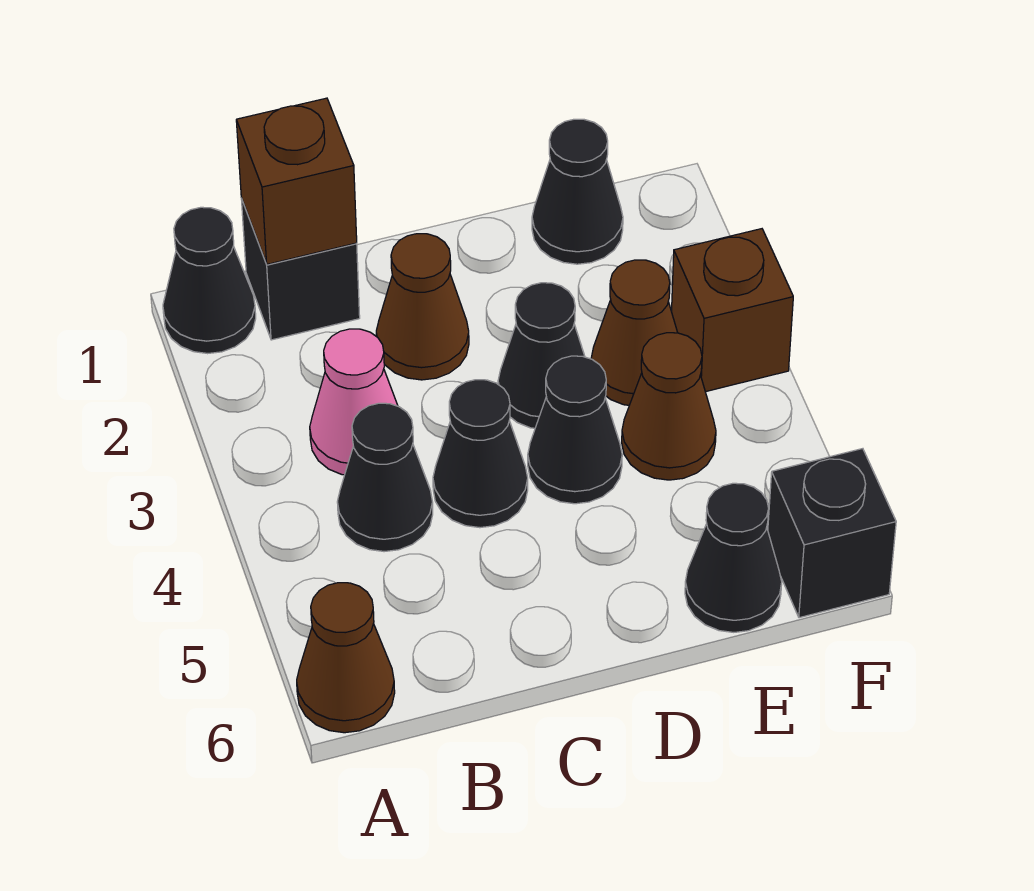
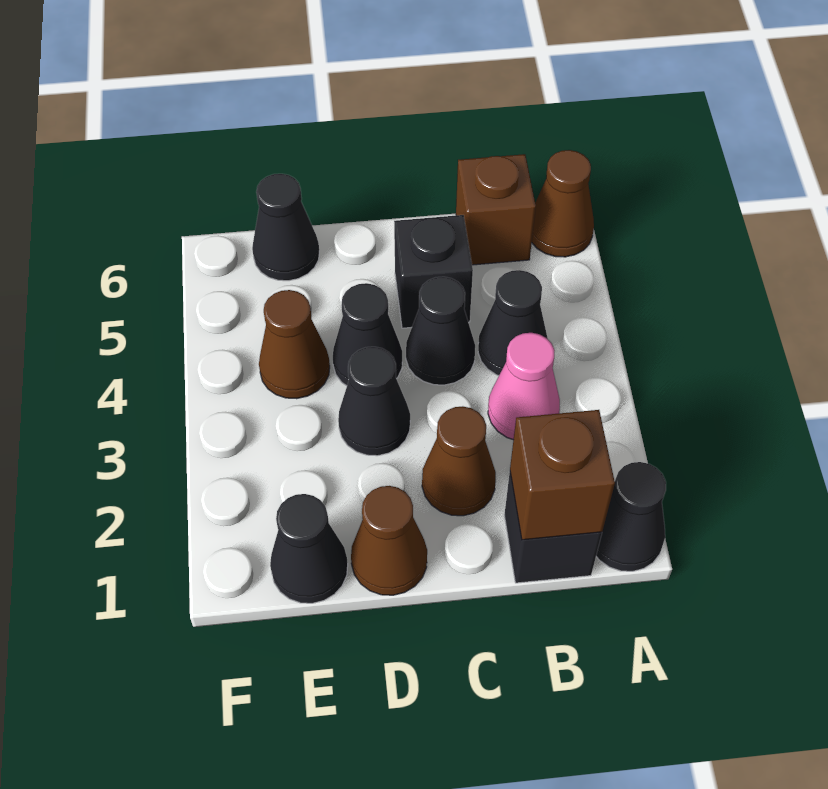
brown cone E3 level 1 -> brown cone D1 level 1
brown brick F3 level 1 -> brown brick B6 level 1
black brick F6 level 1 -> black brick C5 level 1

